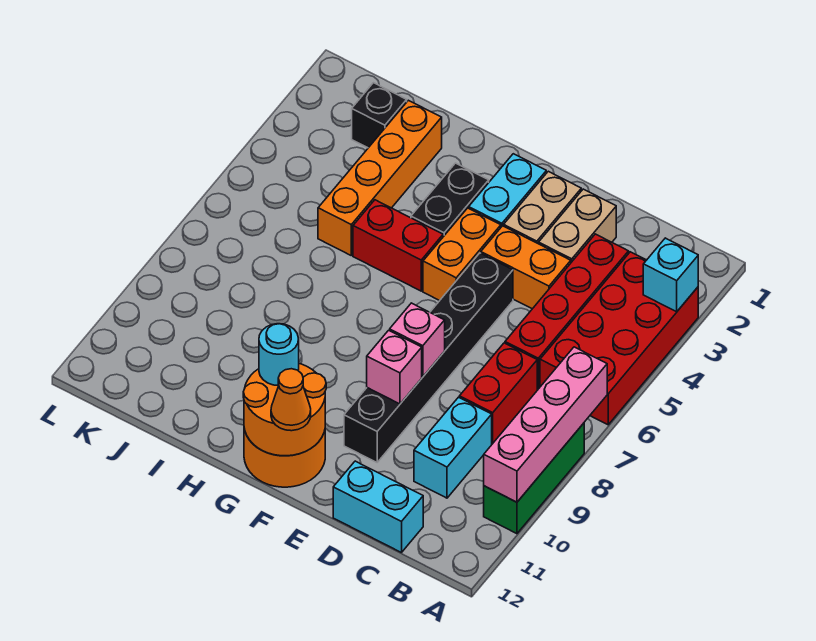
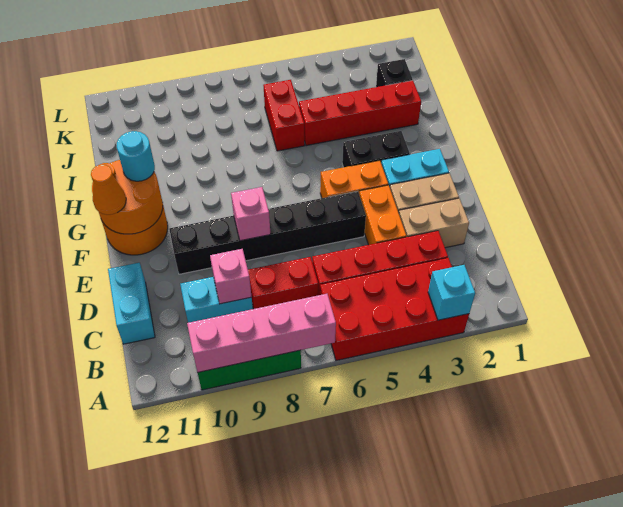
pink brick E9 level 2 -> pink brick C9 level 2
red brick G5:H5 level 1 -> red brick I6:J6 level 1
orange brick I2:I5 level 1 -> red brick I2:I5 level 1

